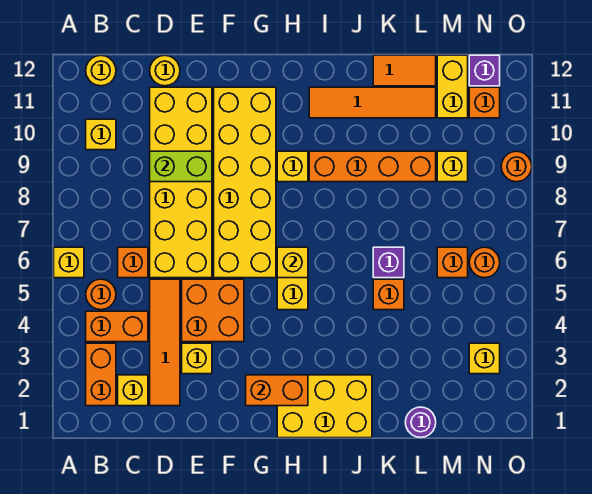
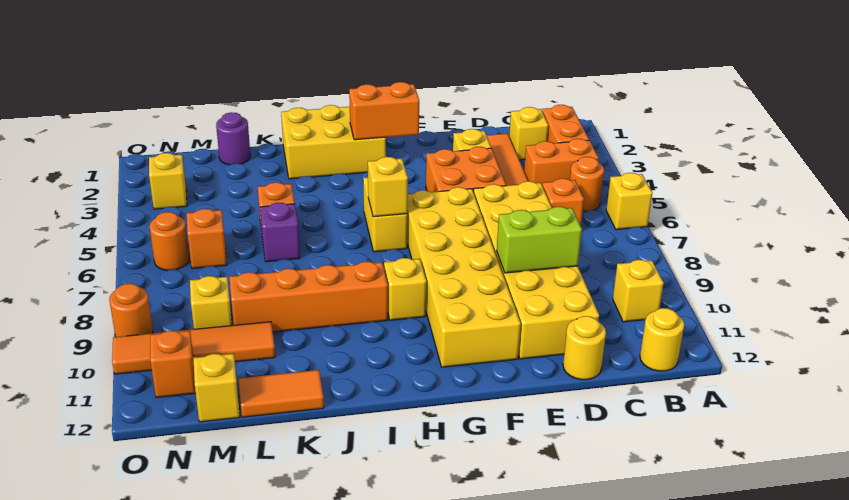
orange tile I11:L11 level 1 -> orange tile L10:O10 level 1
yellow brick M11:M12 level 1 -> yellow brick M12 level 1
purple brick N12 level 1 -> none

